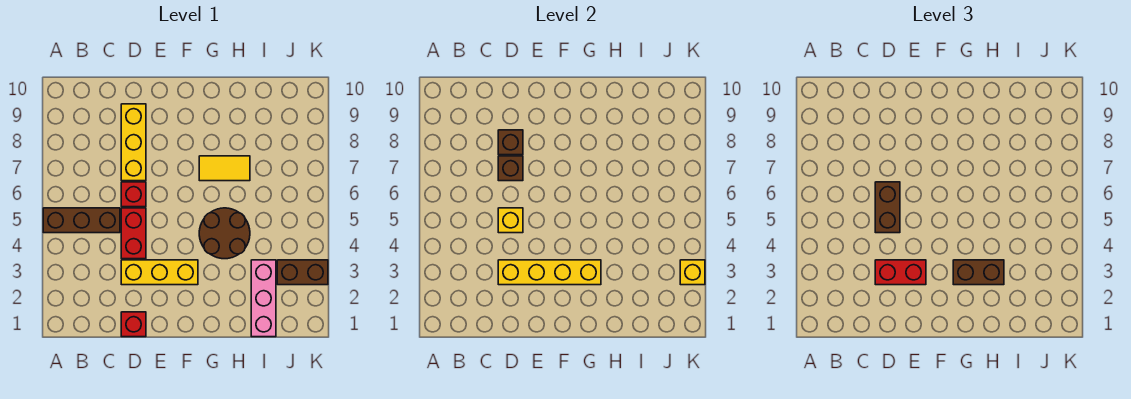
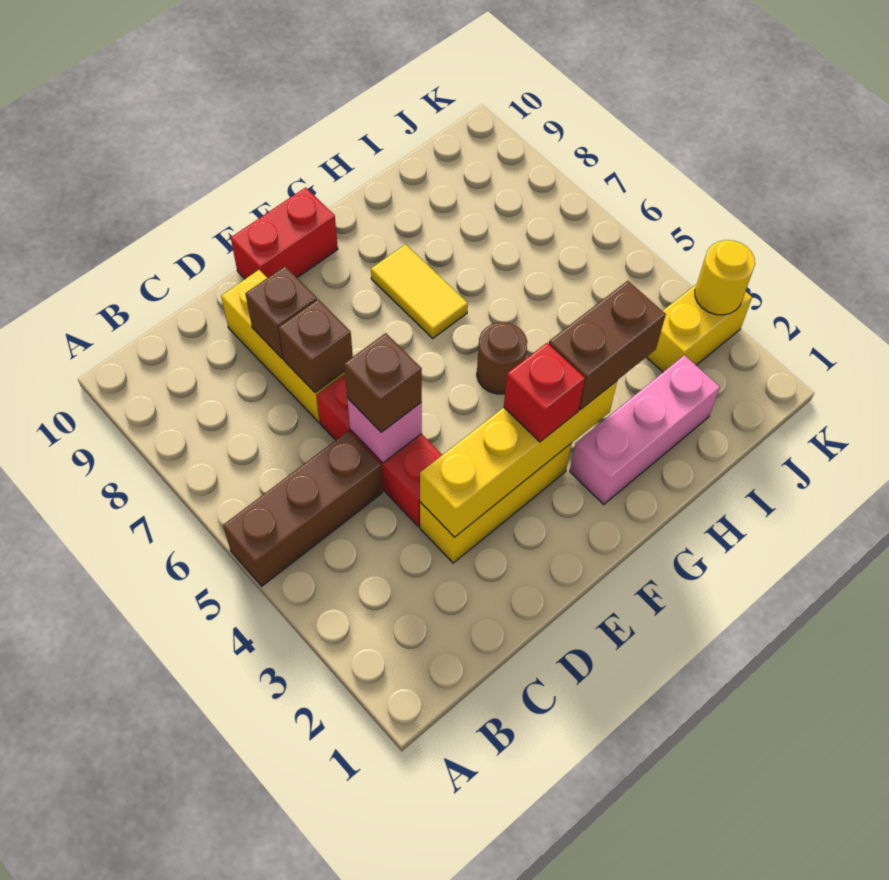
red brick D1 level 1 -> red brick F3 level 3
red brick D3:E3 level 3 -> red brick E10:F10 level 1
yellow brick D5 level 2 -> pink brick D5 level 2
brown brick D5:D6 level 3 -> brown brick D5 level 3
brown round brick G4:H5 level 1 -> brown round brick G5 level 1
yellow tile G7:H7 level 1 -> yellow tile G7:G8 level 1
pink brick I1:I3 level 1 -> pink brick G2:I2 level 1
brown brick J3:K3 level 1 -> yellow brick J3:K3 level 1
yellow brick K3 level 2 -> yellow round brick K3 level 2

